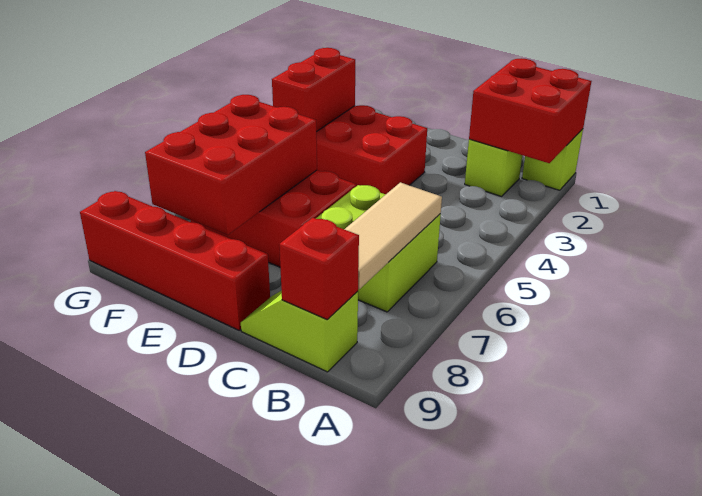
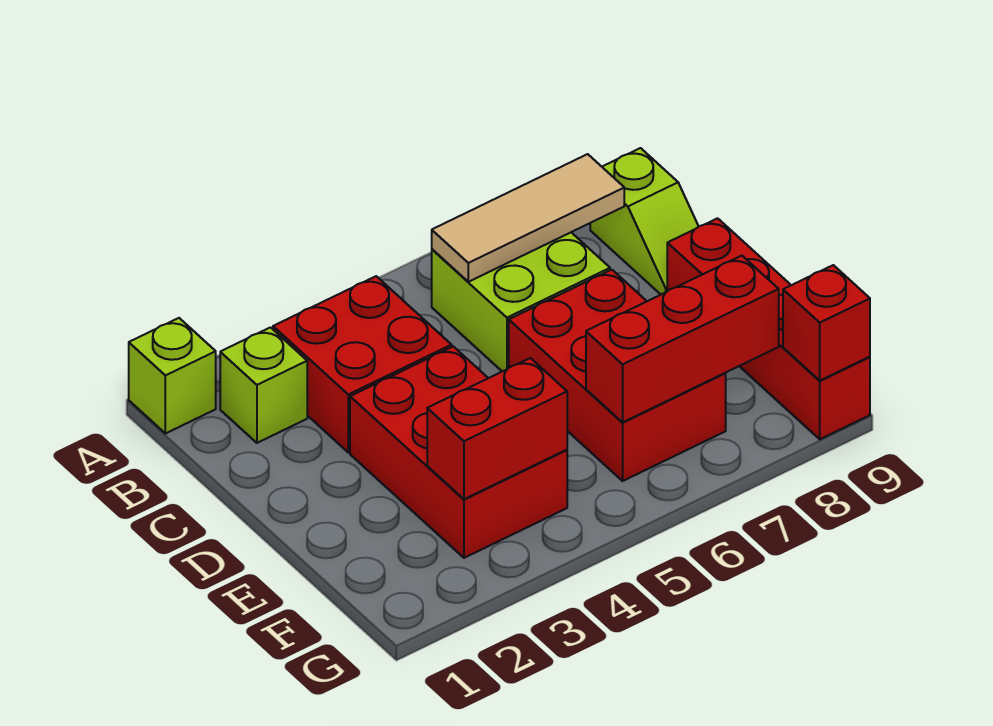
red brick A1:B2 level 2 -> red brick B3:C4 level 1
red brick B9 level 2 -> red brick G9 level 2
red brick E6:F8 level 2 -> red brick F6:F8 level 2

